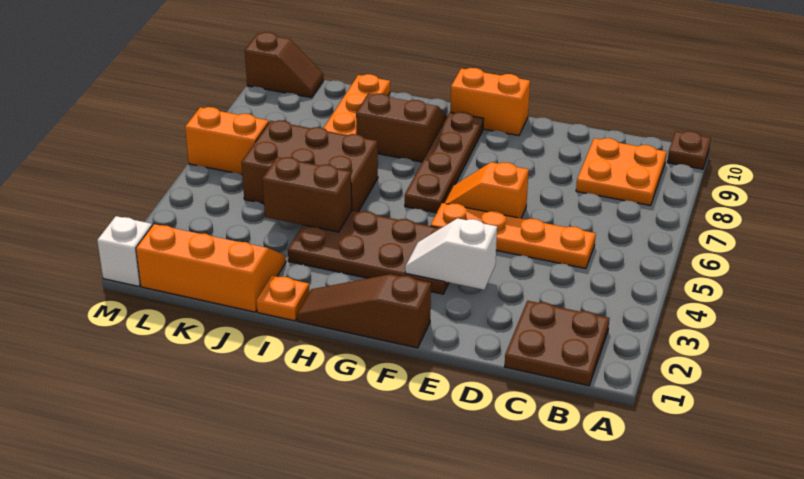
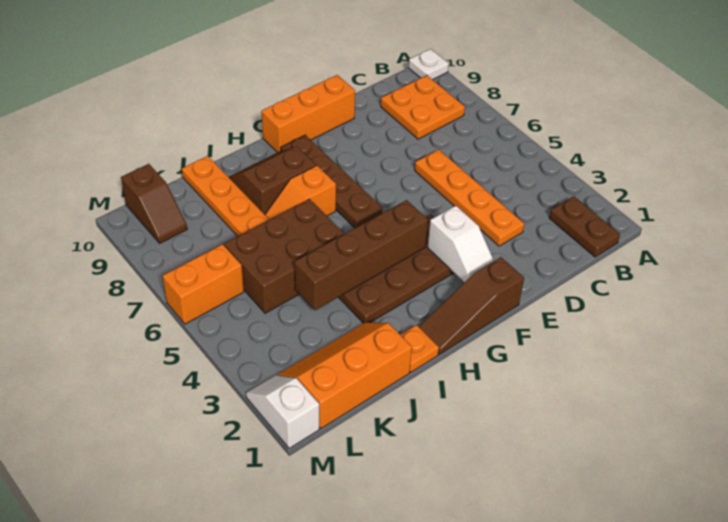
brown plate A10 level 1 -> white plate A10 level 1
brown plate B1:C2 level 1 -> brown plate B1:B2 level 1
orange plate C5:F5 level 1 -> orange plate D3:D6 level 1
white slope E3:F3 level 2 top E -> white slope F2:F3 level 2 top 3
orange slope E6:F6 level 1 top E -> orange slope H7:I7 level 1 top H
orange brick F10:G10 level 1 -> orange brick E10:G10 level 1
brown brick I4:J4 level 2 -> brown brick G4:J4 level 2
brown slope L10:M10 level 1 top M -> brown slope L9:L10 level 1 top 10

